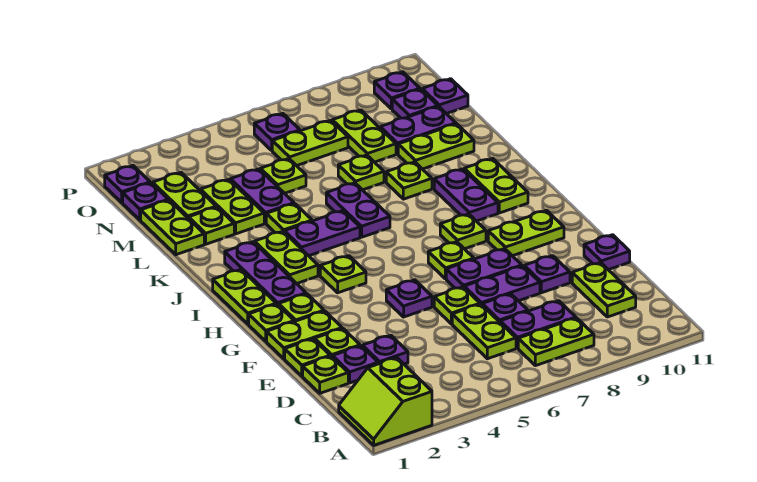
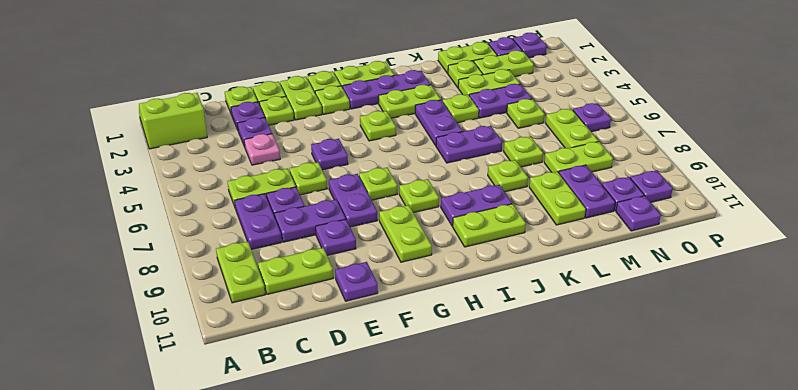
lime plate B7:B8 level 1 -> lime plate B9:B10 level 1
none -> pink plate D4 level 1
purple plate E7:E8 level 1 -> purple plate D8:E8 level 1

